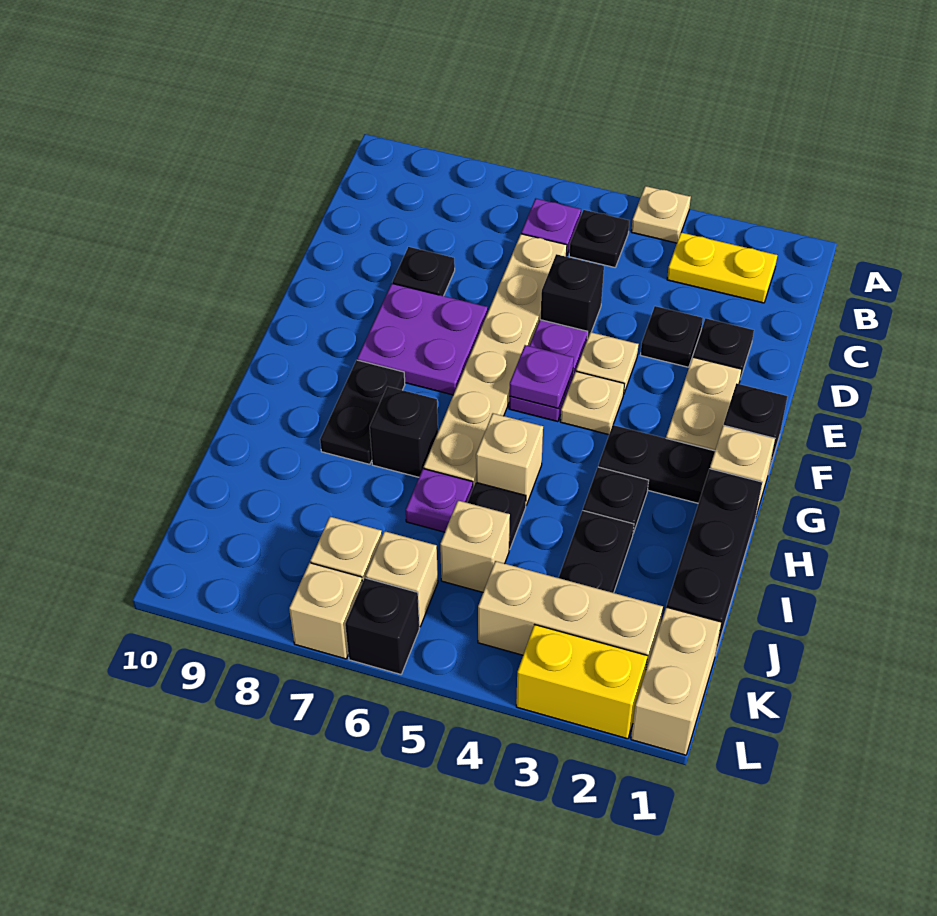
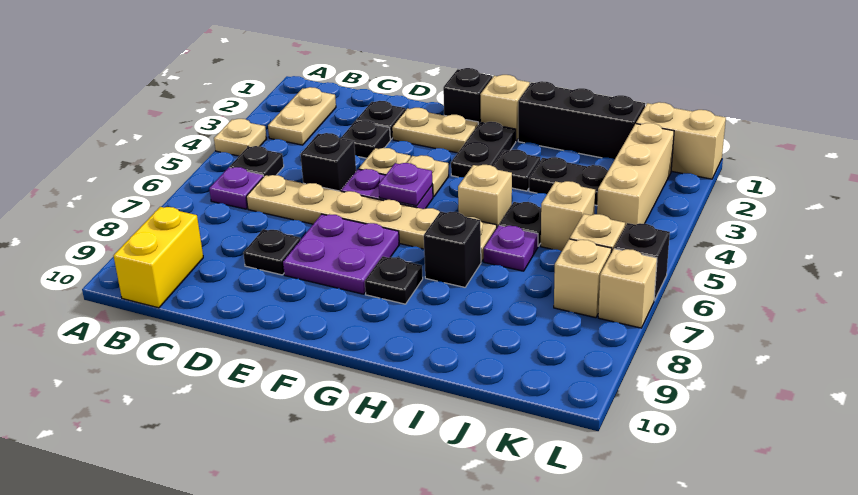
yellow plate B2:B3 level 1 -> tan plate B2:B3 level 1
black plate G8:H8 level 1 -> black plate G8 level 1
yellow brick L2:L3 level 1 -> yellow brick B9:B10 level 1

